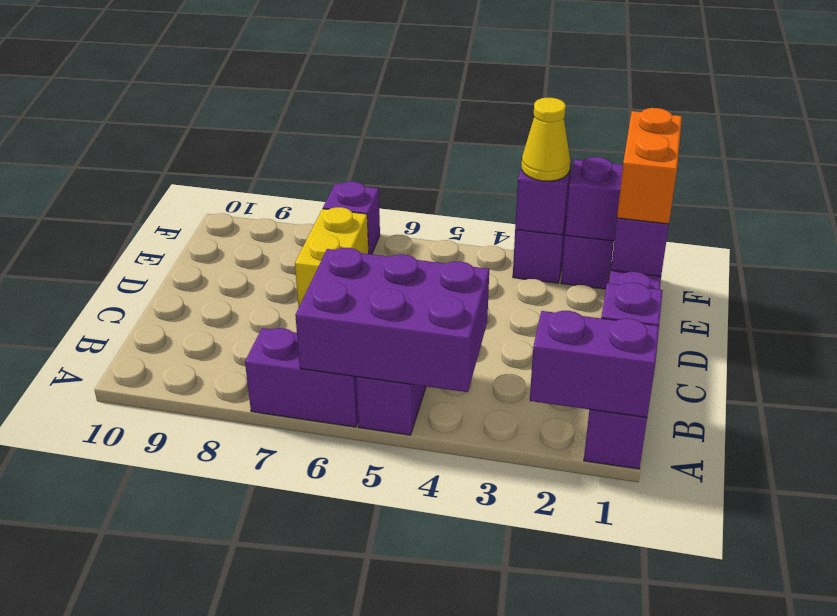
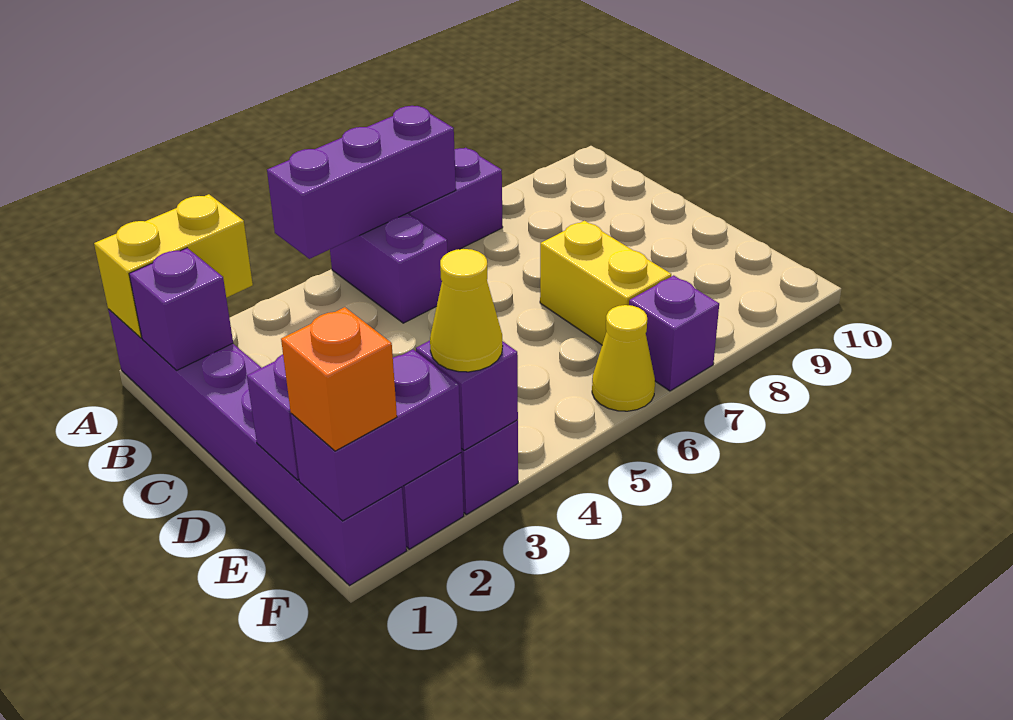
purple brick A1:A2 level 2 -> yellow brick A1:A2 level 2
purple brick A4:B6 level 2 -> purple brick A4:A6 level 2
orange brick E1:F1 level 3 -> orange brick F1 level 3
none -> yellow cone F6 level 1

